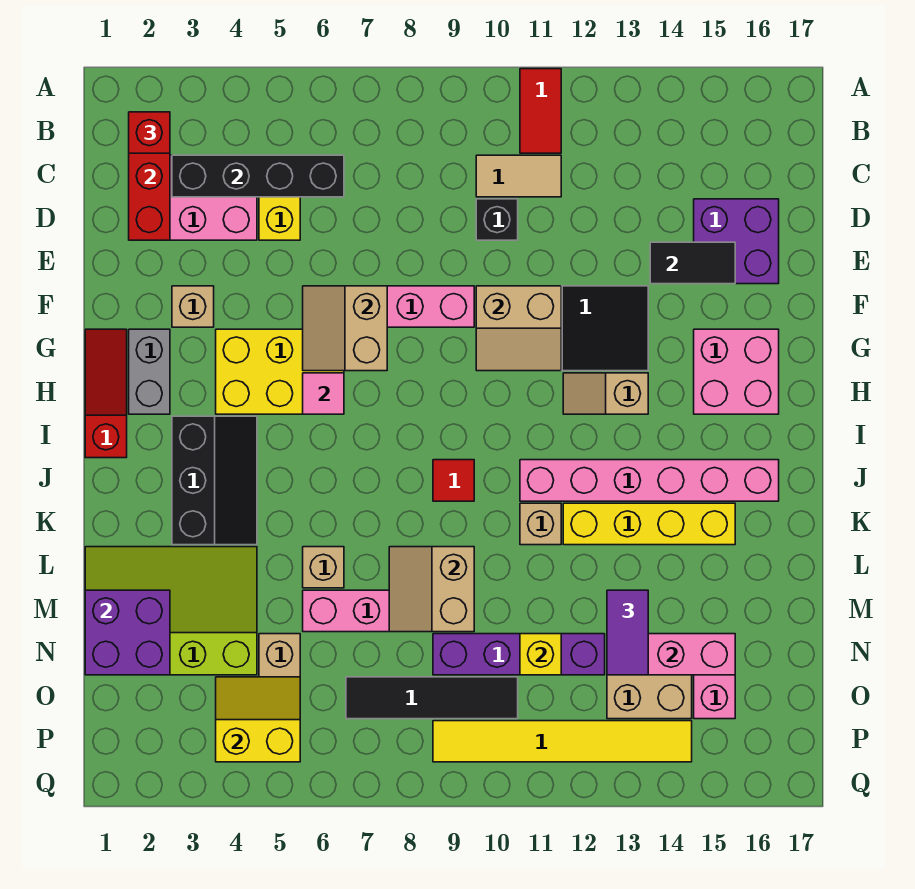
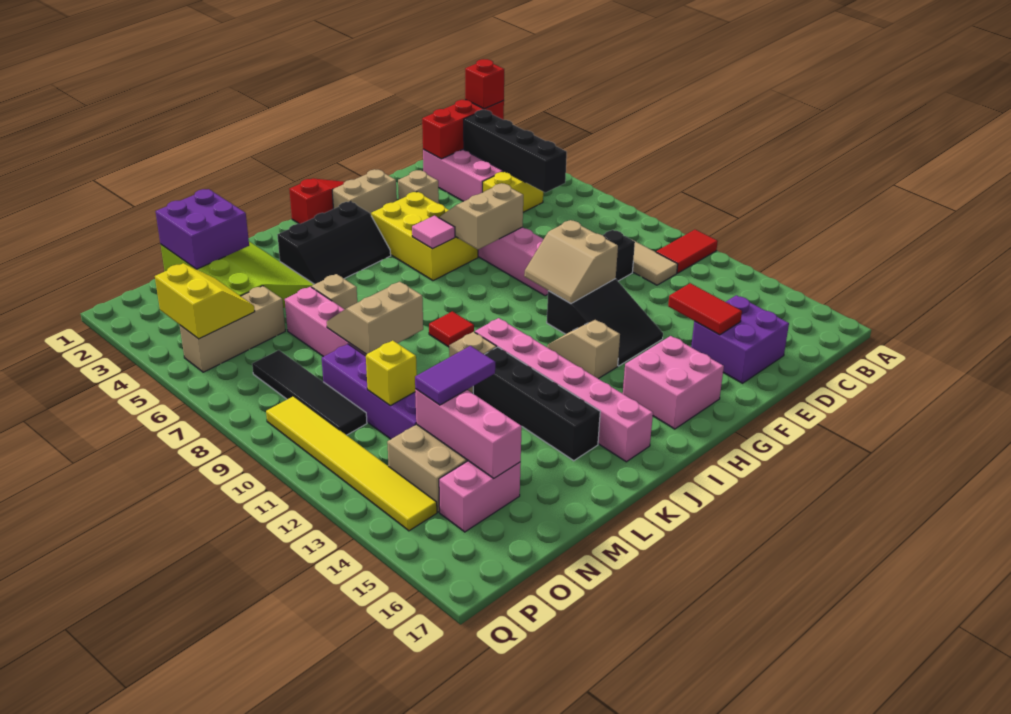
black tile E14:E15 level 2 -> red tile E14:E15 level 2
grey brick G2:H2 level 1 -> tan brick G2:H2 level 1
yellow brick K12:K15 level 1 -> black brick K12:K15 level 1

